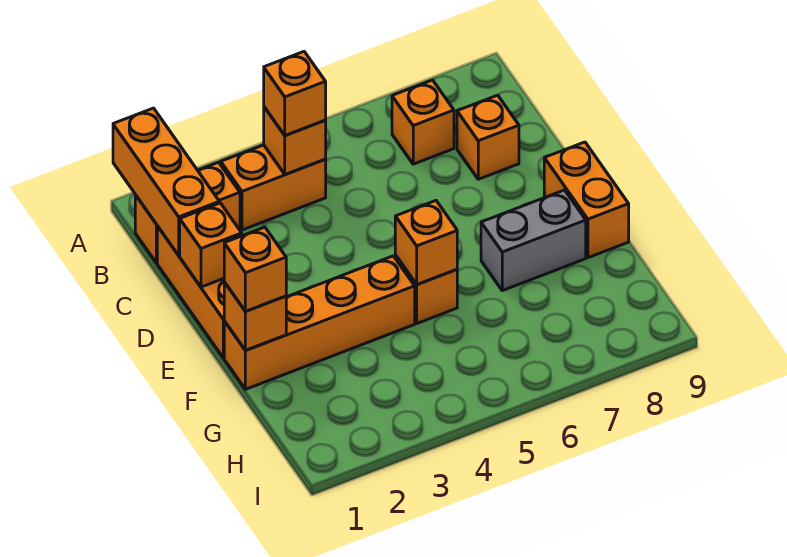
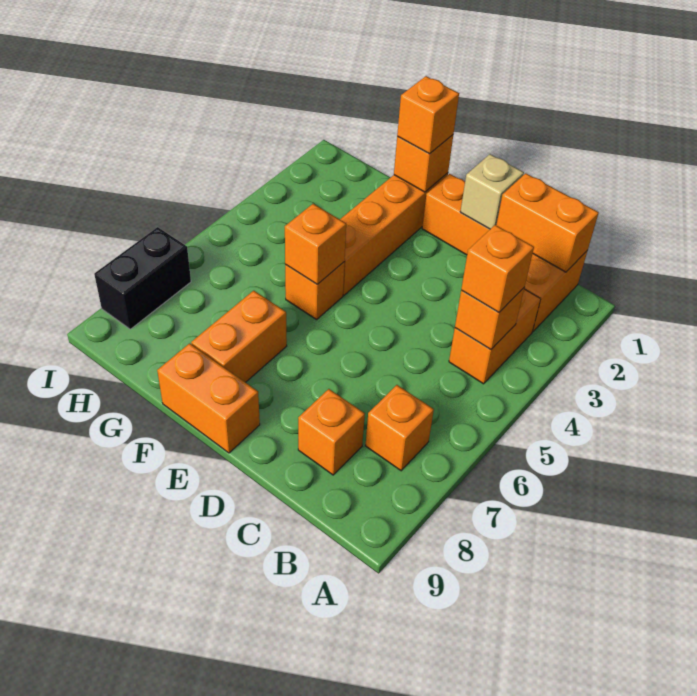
orange brick A1:C1 level 2 -> orange brick B1:C1 level 2
orange brick D1 level 2 -> tan brick D1 level 2
grey brick F7:F8 level 1 -> orange brick F7:F8 level 1
none -> black brick I7:I8 level 1

